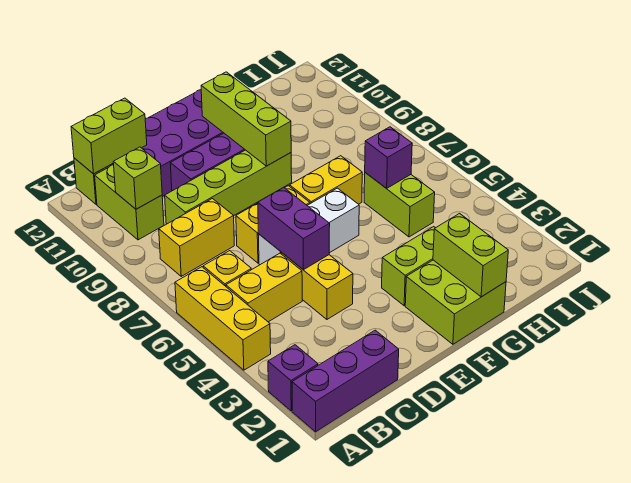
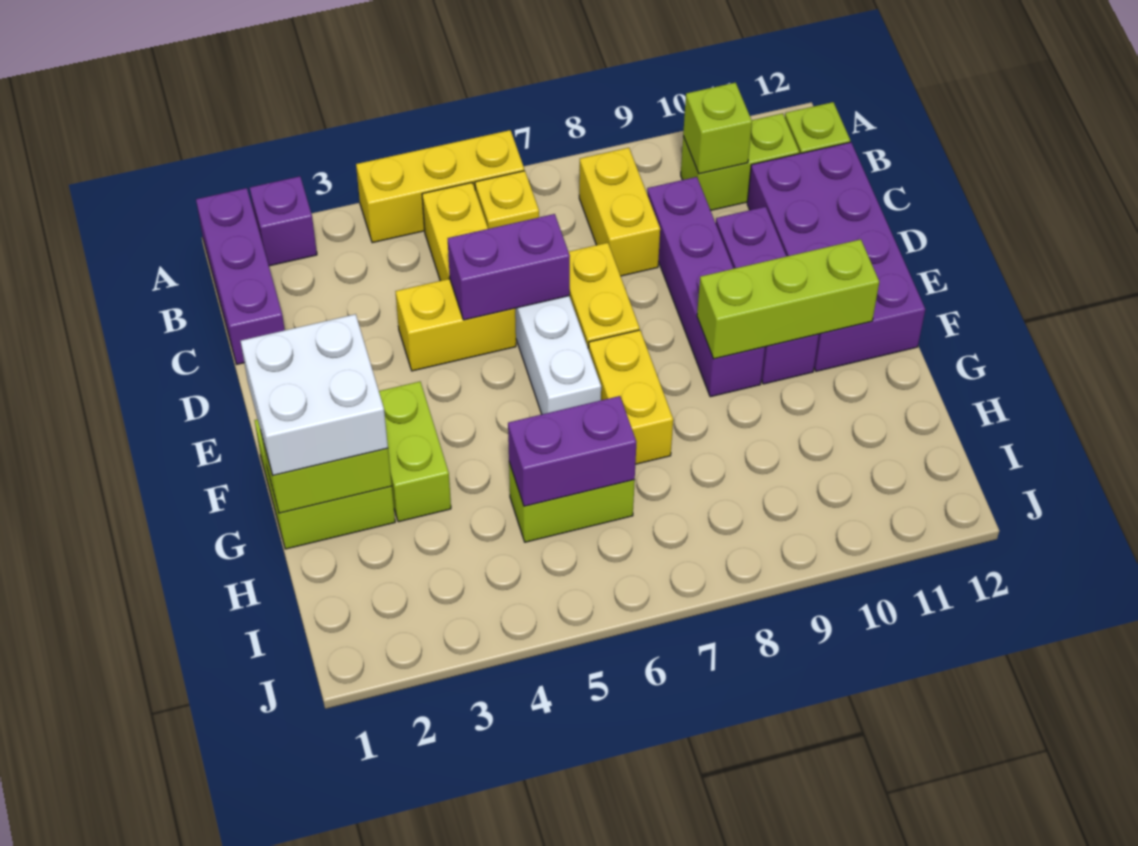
lime brick B12:C12 level 2 -> none
lime brick C9:F9 level 1 -> purple brick C9:F9 level 1
none -> white brick F1:G2 level 3
purple brick H6 level 2 -> purple brick H5:H6 level 2

